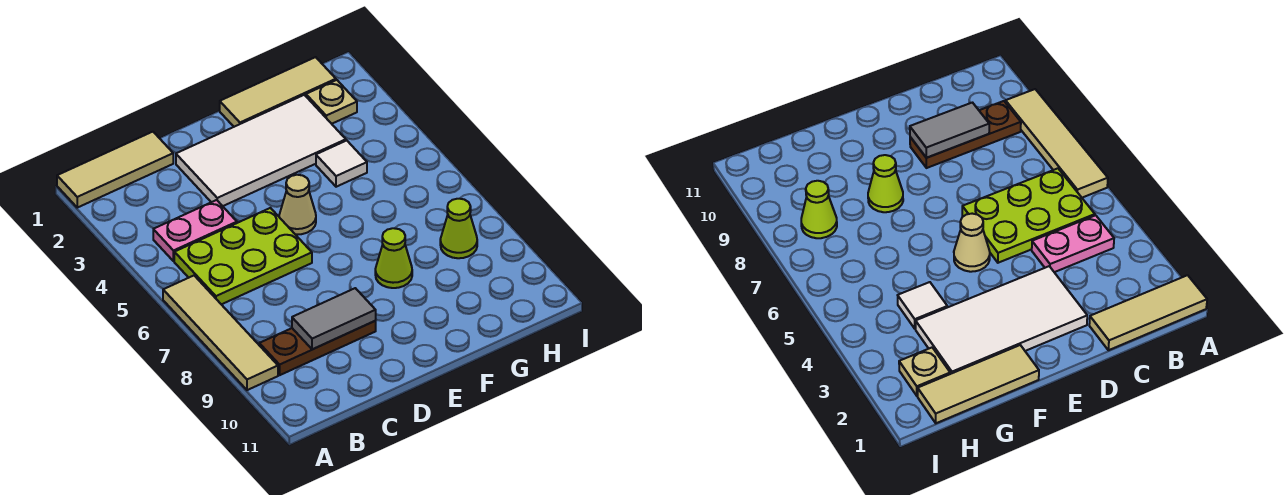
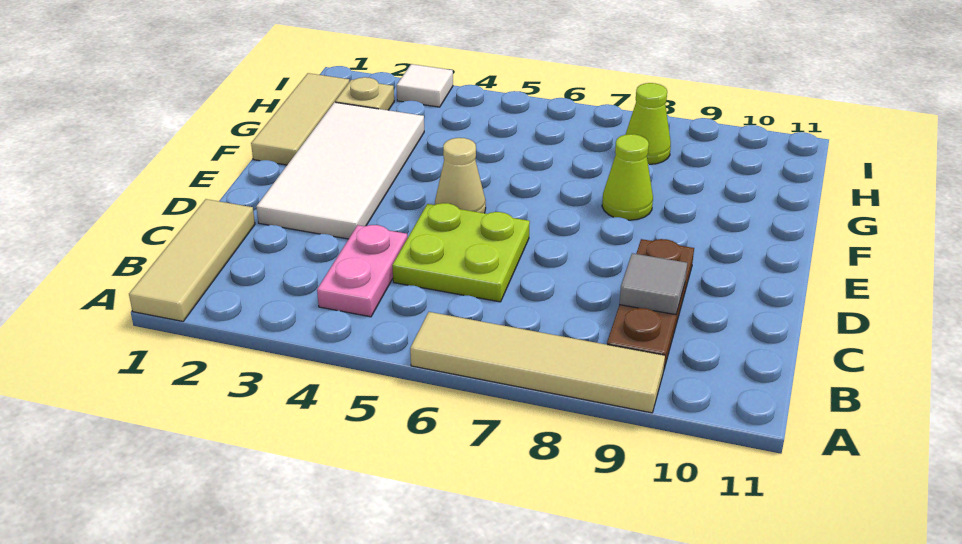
lime plate B5:D6 level 1 -> lime plate C5:D6 level 1
grey tile C9:D9 level 2 -> grey tile C9 level 2
white tile G4 level 1 -> white tile I3 level 1

